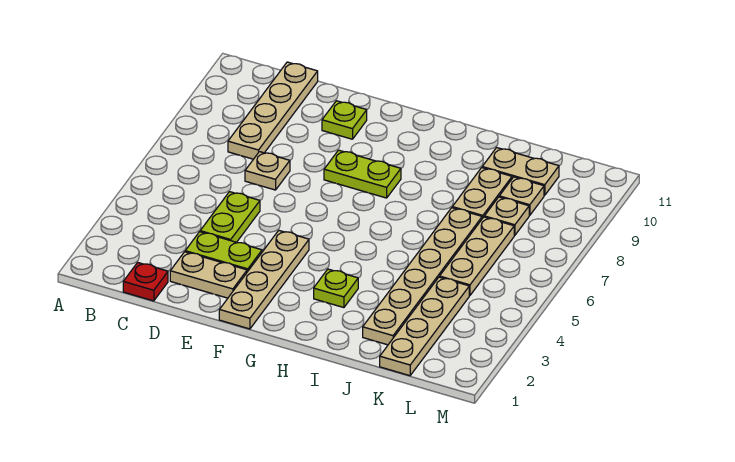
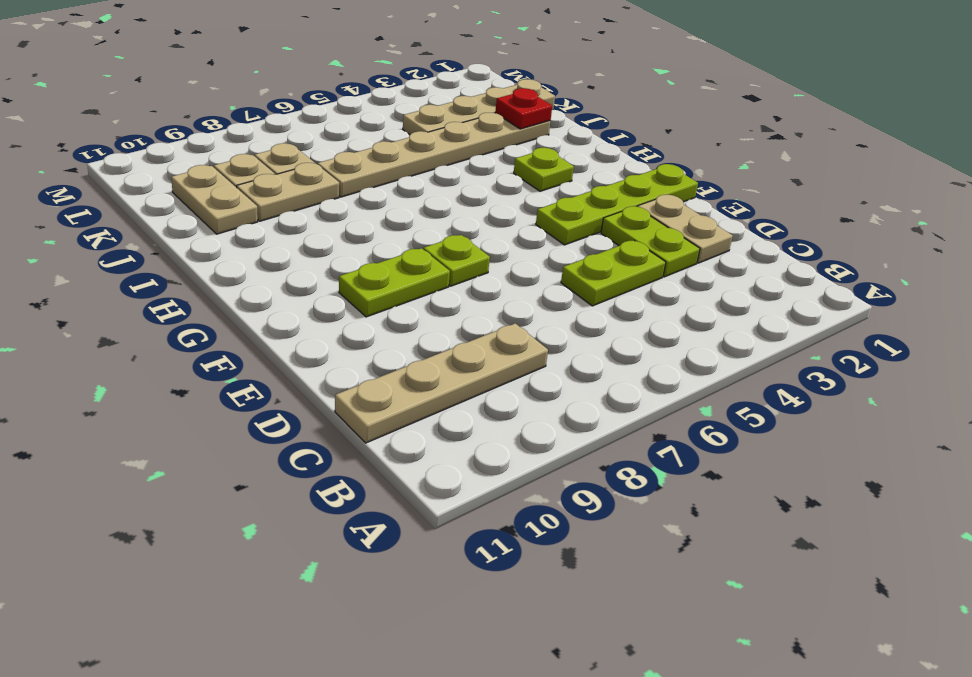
red plate C1 level 1 -> red plate J2 level 2
tan plate D7 level 1 -> none
lime plate E10 level 1 -> lime plate F7 level 1
tan plate F1:F4 level 1 -> lime plate F1:F4 level 1
lime plate F8:G8 level 1 -> lime plate F8:F9 level 1
tan plate K5:K7 level 1 -> none

